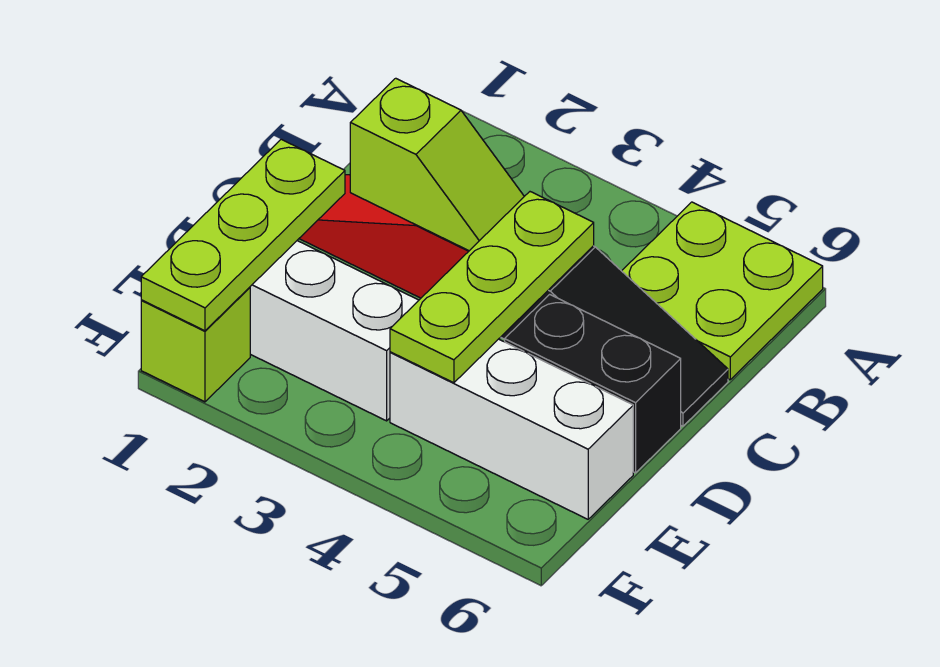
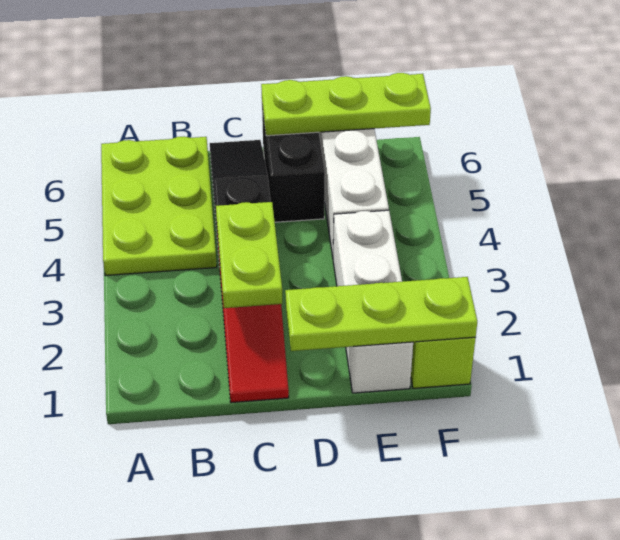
lime plate A5:B6 level 1 -> lime plate A4:B6 level 1
lime slope C2:C3 level 2 top 2 -> lime plate C2:C3 level 2
lime plate C4:E4 level 2 -> lime plate D6:F6 level 2

